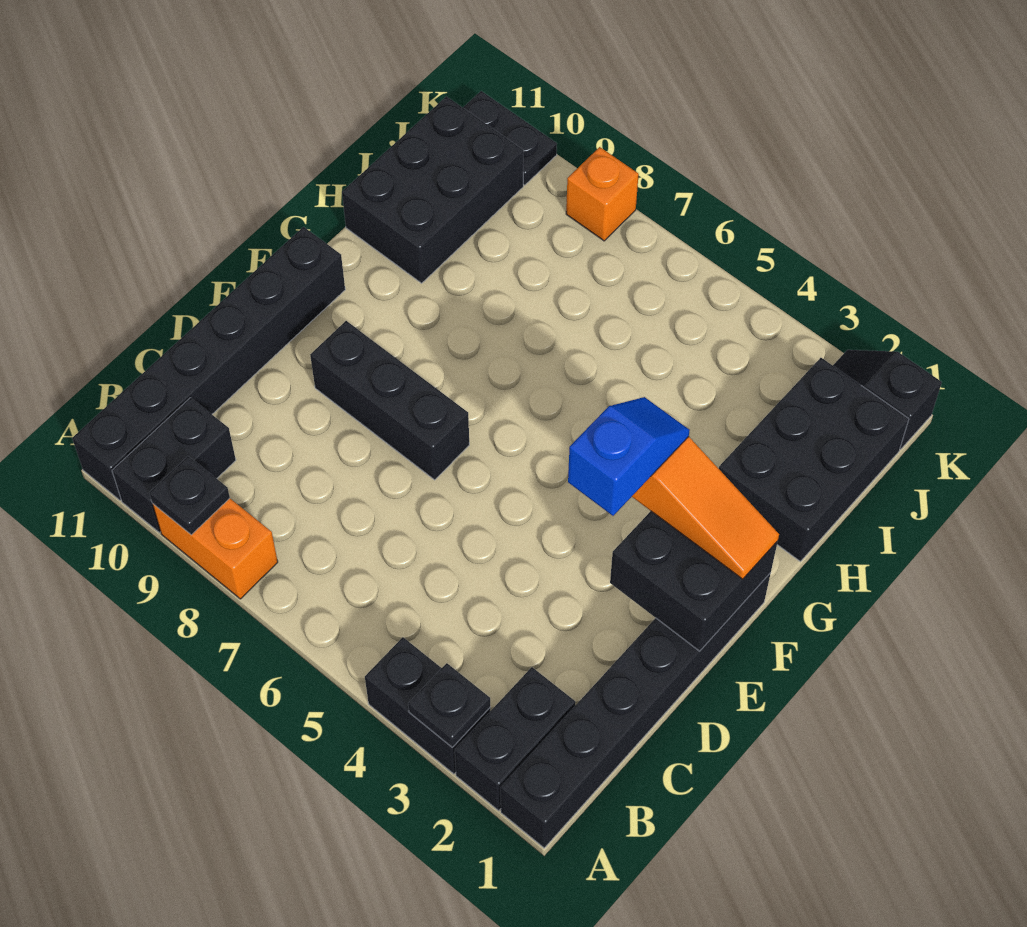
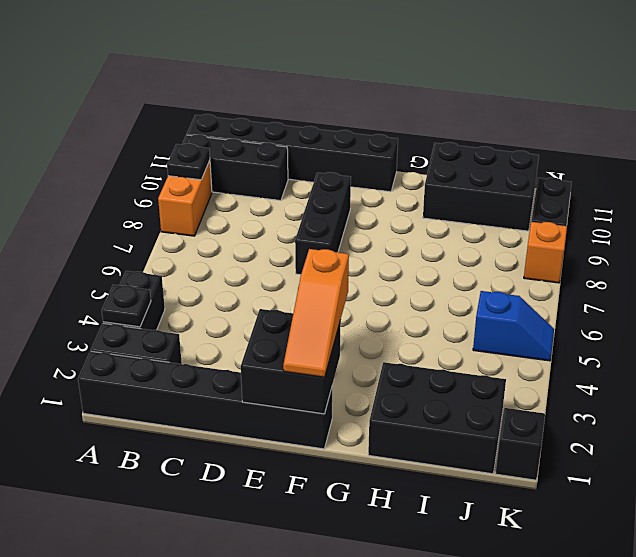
black brick A10:B10 level 1 -> black brick A10:C10 level 1
blue slope E3:F3 level 4 top E -> blue slope J5:K5 level 1 top J

